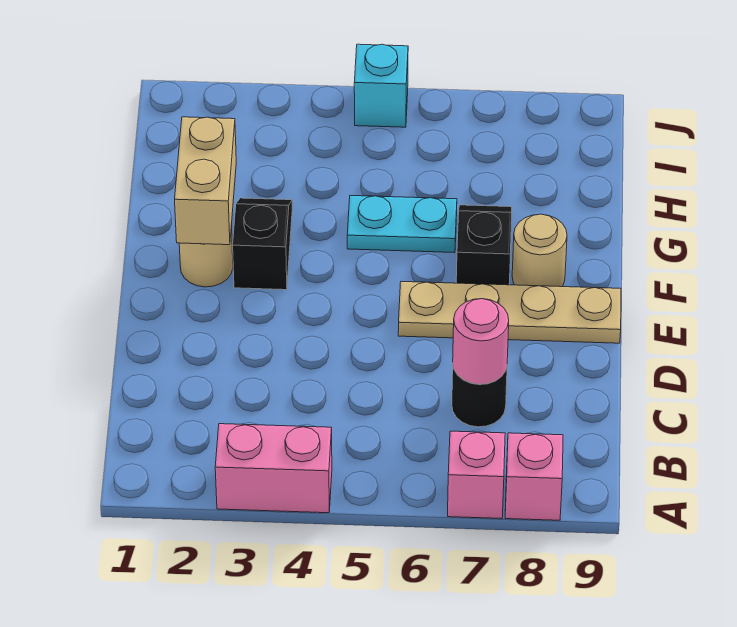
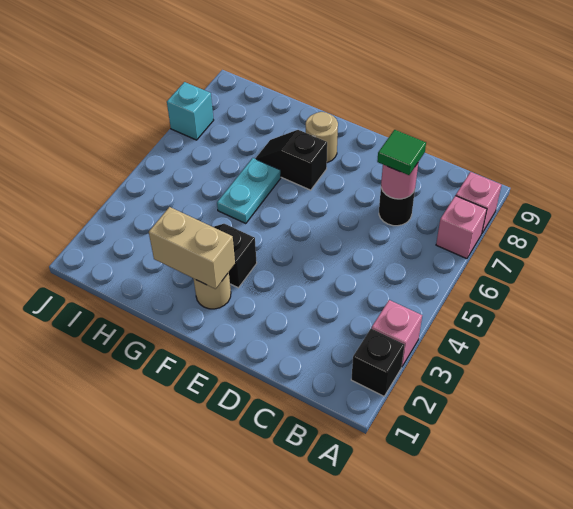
none -> black brick A2 level 1
pink brick A3:A4 level 1 -> pink brick A3 level 1
none -> green tile C7 level 3
tan plate E6:E9 level 1 -> none
cyan brick J5 level 1 -> cyan brick J7 level 1

